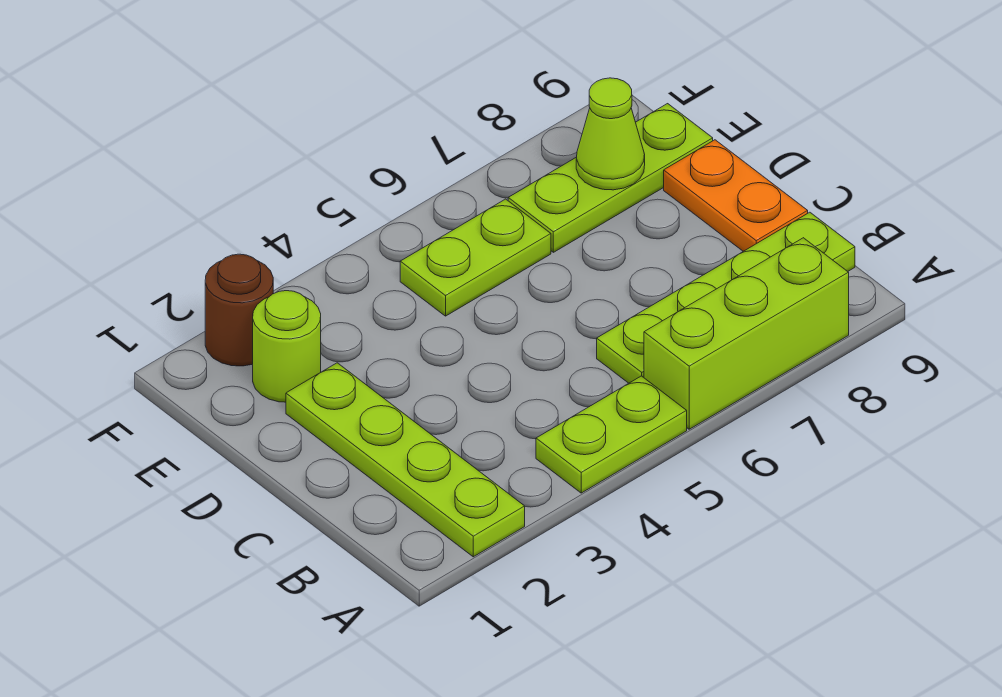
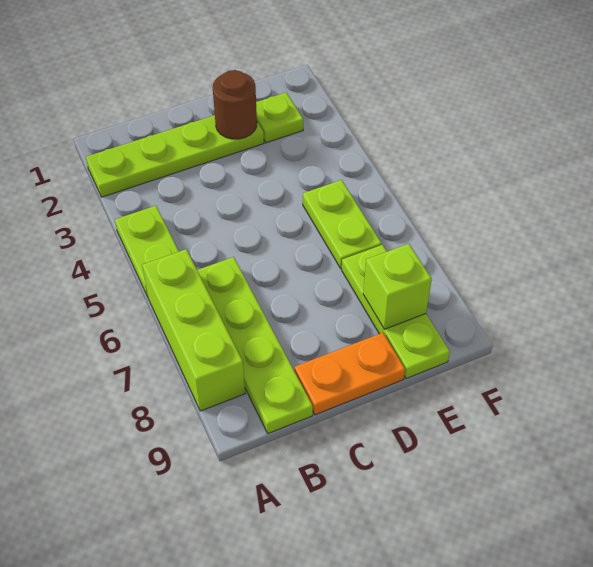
lime round brick E2 level 1 -> lime plate E2 level 1
lime cone E8 level 2 -> lime brick E8 level 2
brown round brick F2 level 1 -> brown round brick D2 level 2

